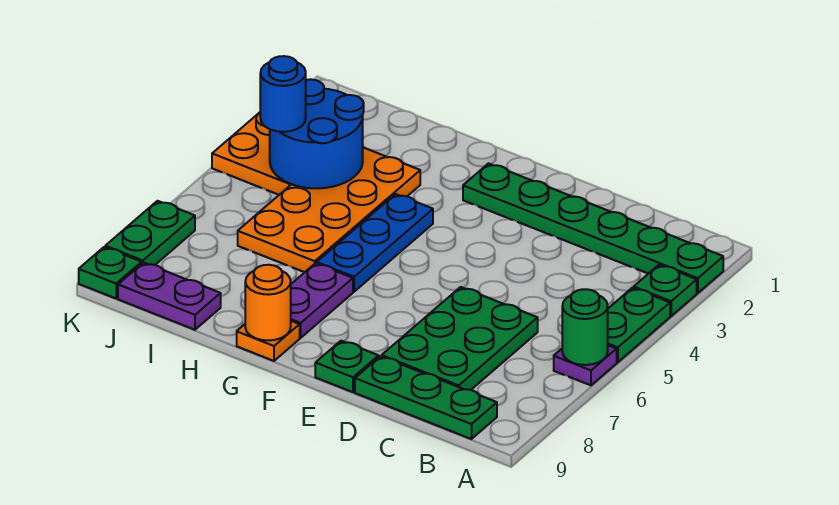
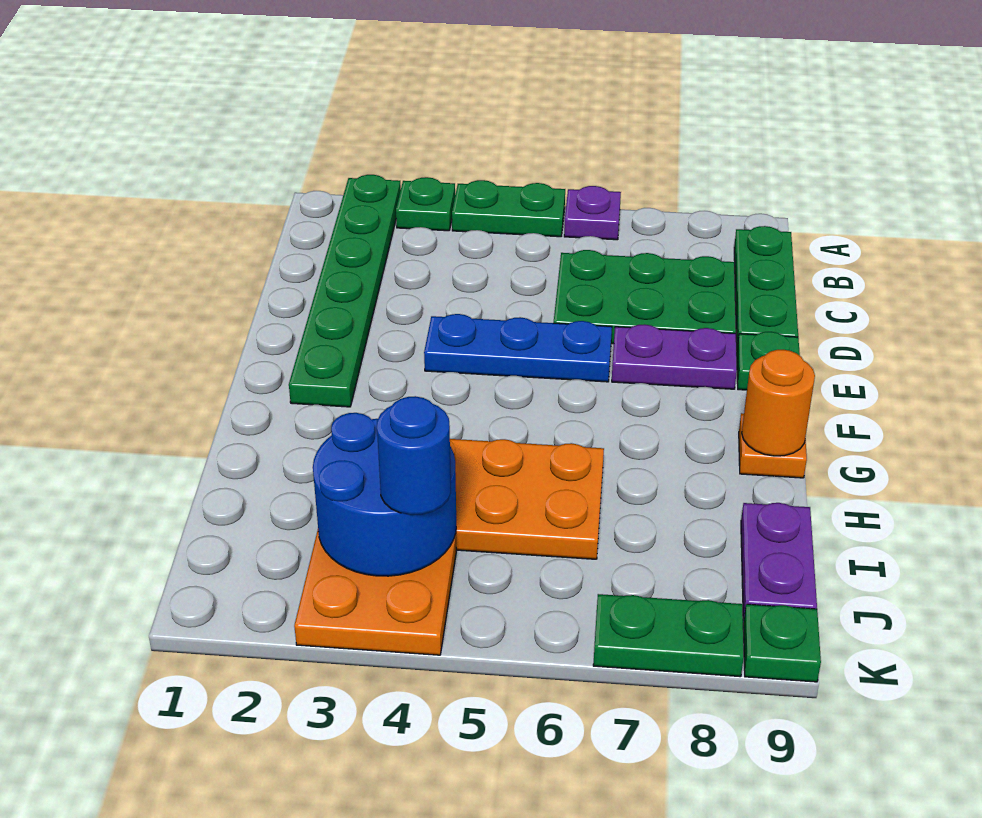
green round brick A6 level 2 -> none
blue plate G4:G6 level 1 -> blue plate E4:E6 level 1
purple plate G7:G8 level 1 -> purple plate E7:E8 level 1

